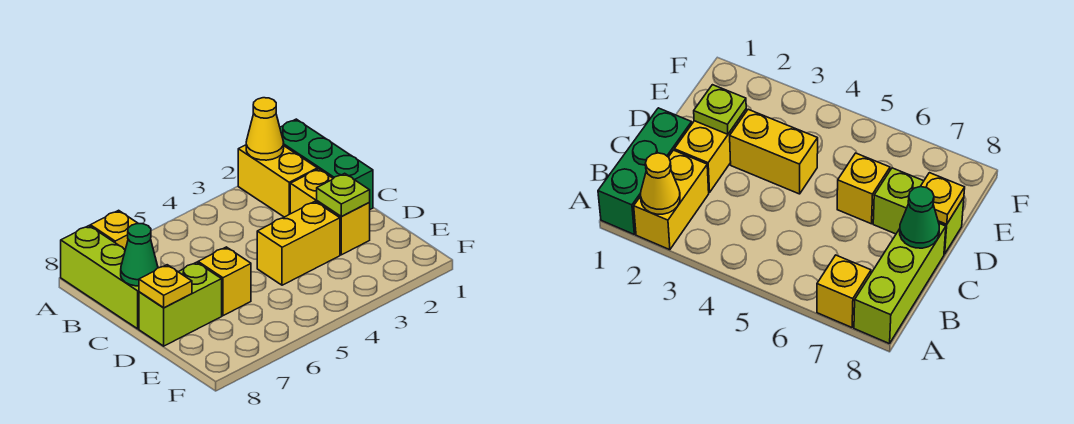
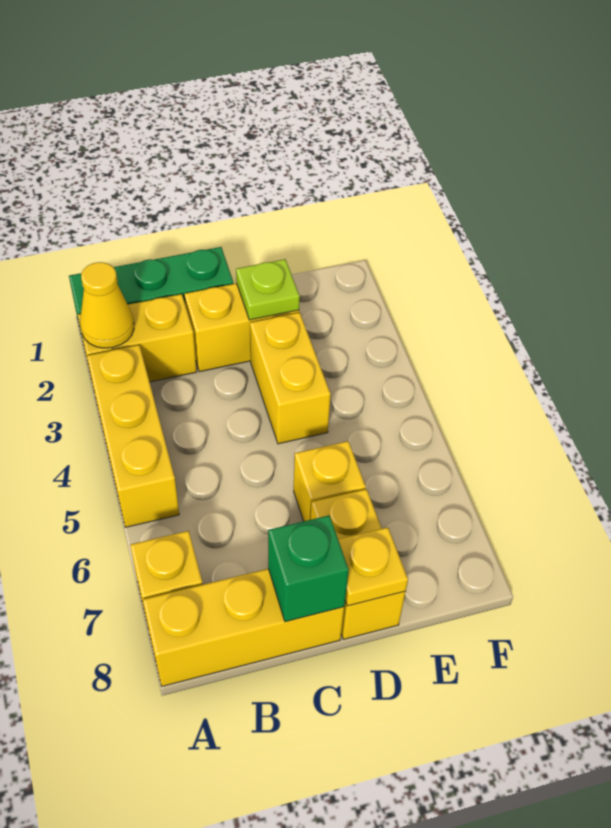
none -> yellow brick A3:A5 level 1
lime brick A8:C8 level 1 -> yellow brick A8:C8 level 1
green cone C8 level 2 -> green brick C8 level 2
lime brick D7:D8 level 1 -> yellow brick D7:D8 level 1

